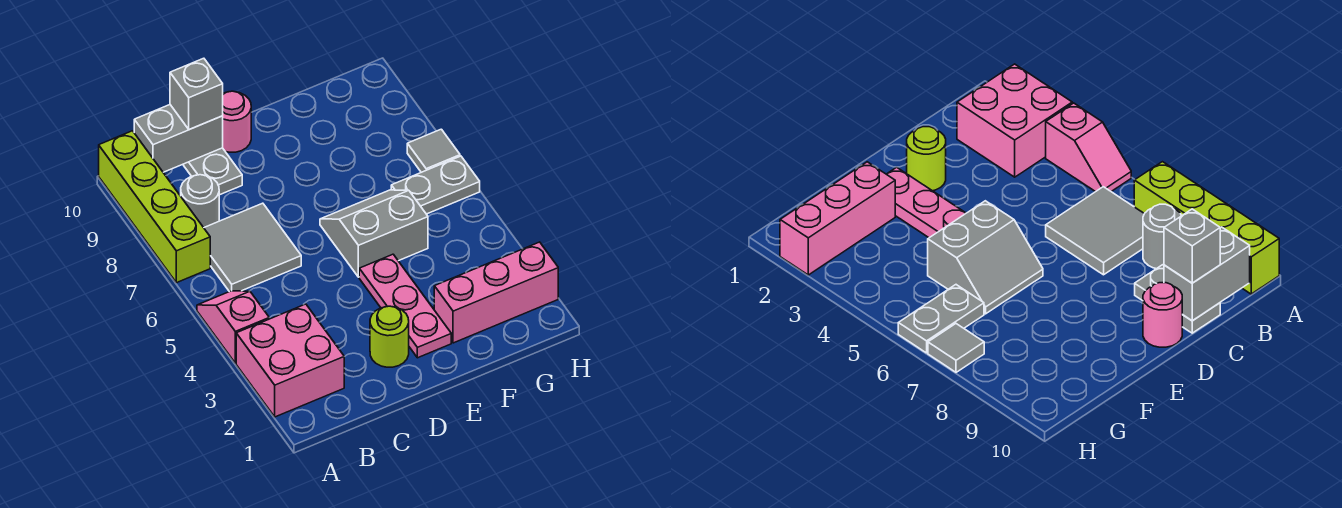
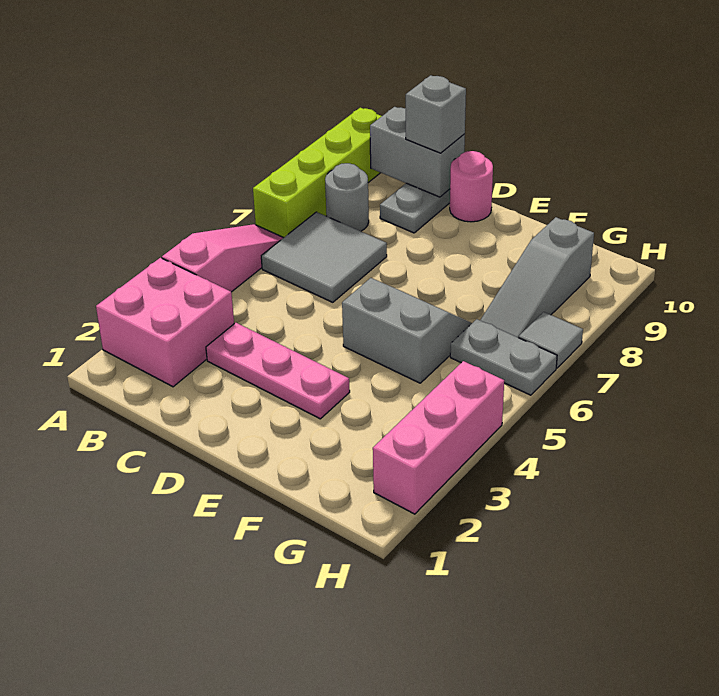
pink slope A4:A5 level 1 top 4 -> pink slope A4:A6 level 1 top 4
lime round brick D2 level 1 -> none
pink plate E2:E4 level 1 -> pink plate C3:E3 level 1
pink brick F2:H2 level 1 -> pink brick H2:H4 level 1
none -> grey slope G7:G9 level 1 top 9

